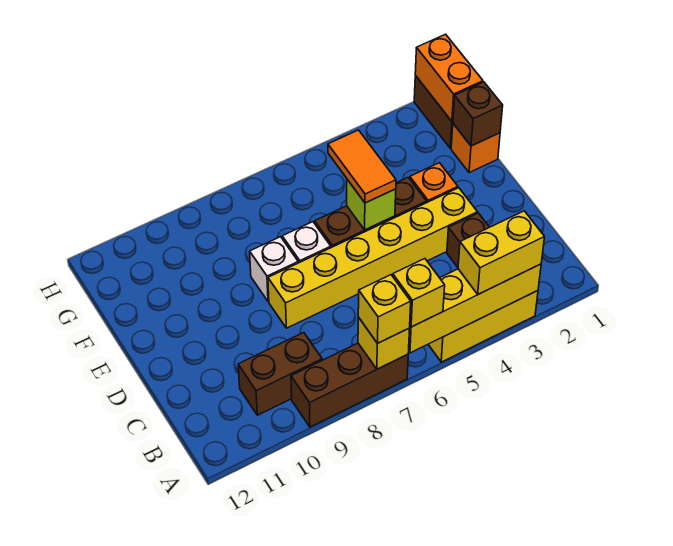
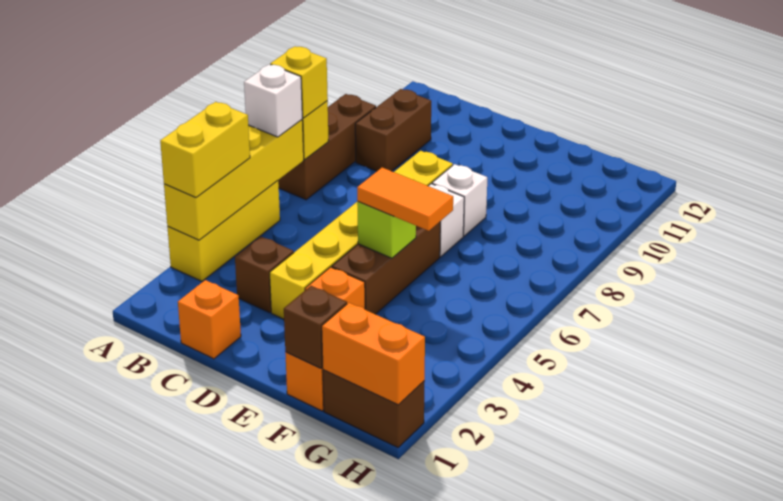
yellow brick A6 level 3 -> white brick A6 level 3
none -> orange brick C1 level 1

